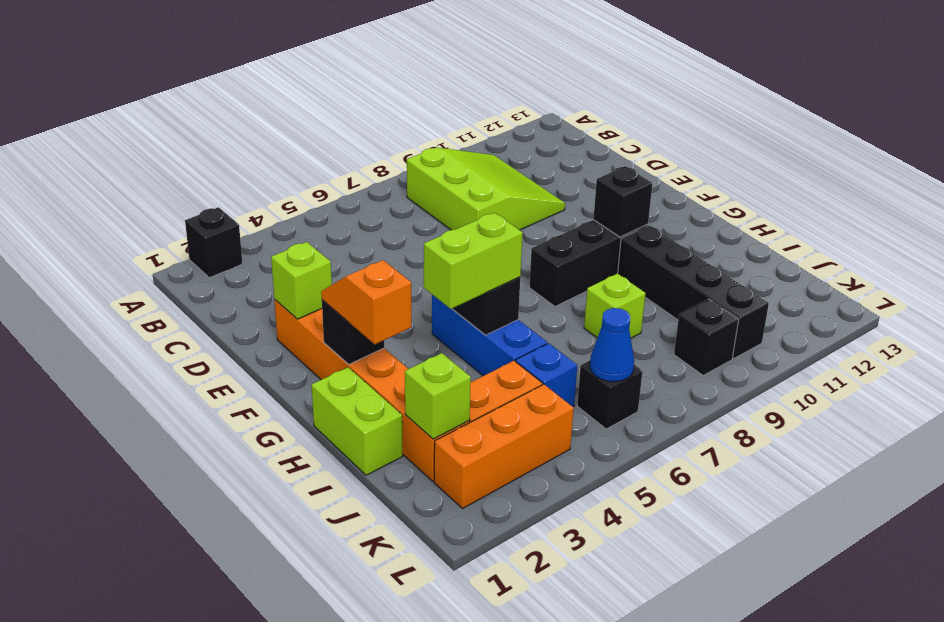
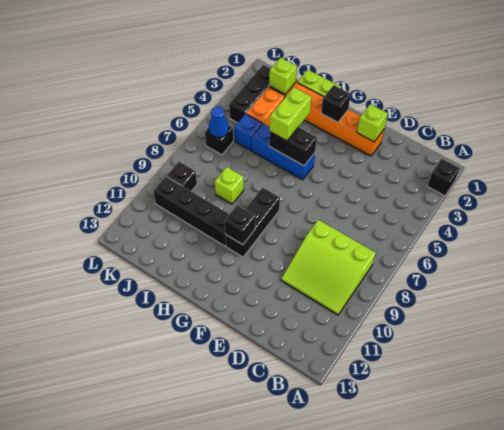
orange slope G2:H2 level 3 top H -> none
orange brick K2:K4 level 1 -> black brick K2:K4 level 1

